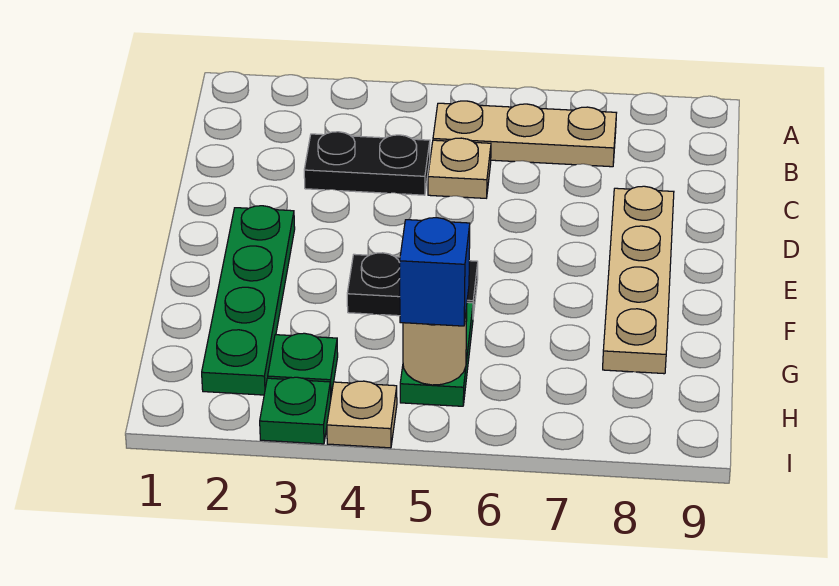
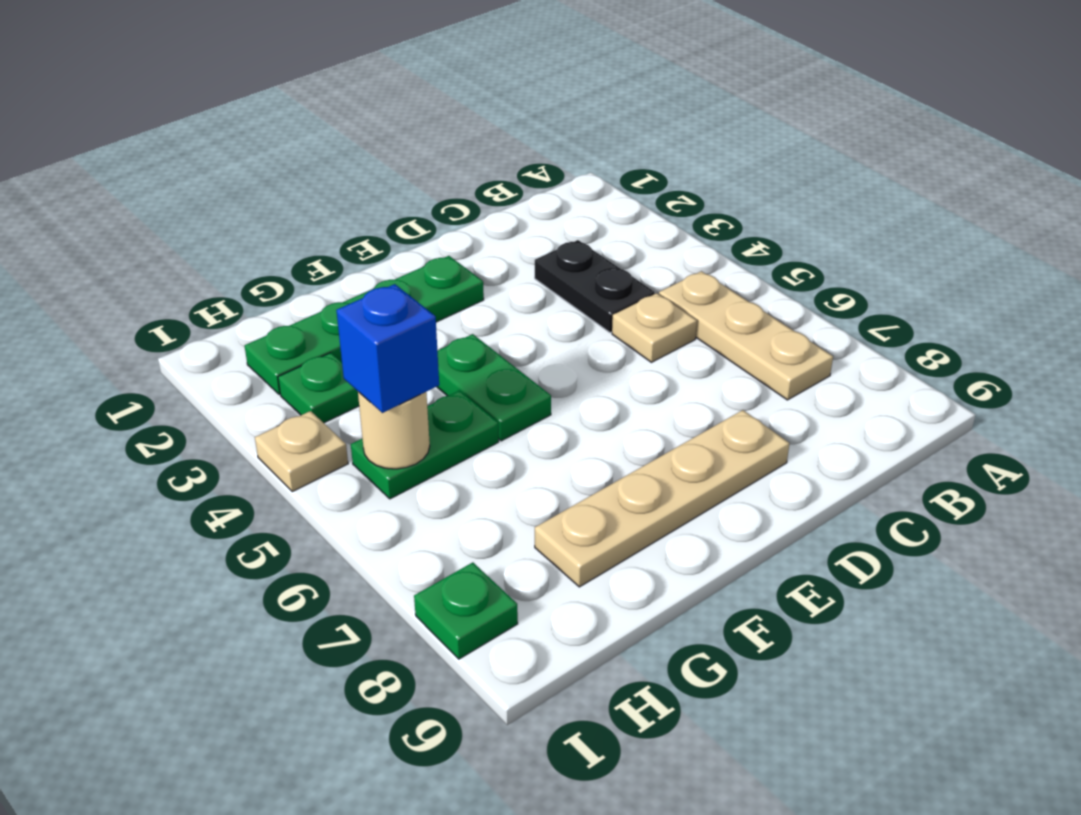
black plate F4:F5 level 1 -> green plate F4:F5 level 1
green plate I3 level 1 -> green plate I8 level 1

